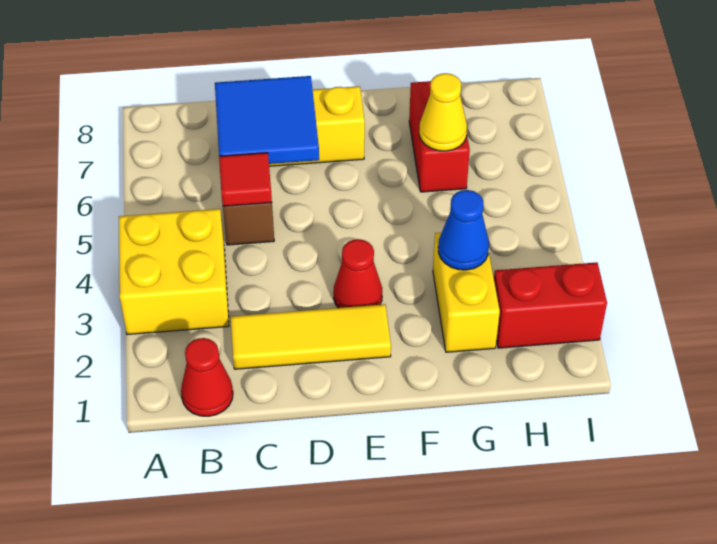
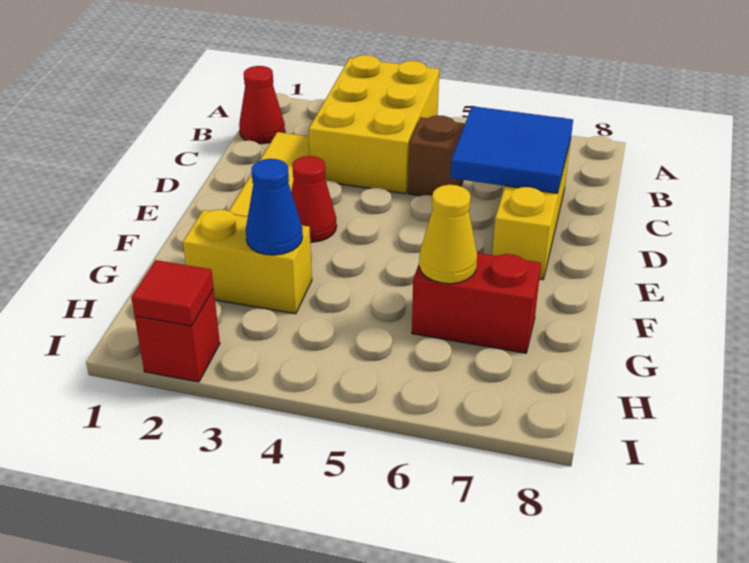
yellow brick A3:B4 level 1 -> yellow brick A3:C4 level 1
red tile C5 level 2 -> red tile I2 level 2
red brick H2:I2 level 1 -> red brick I2 level 1

